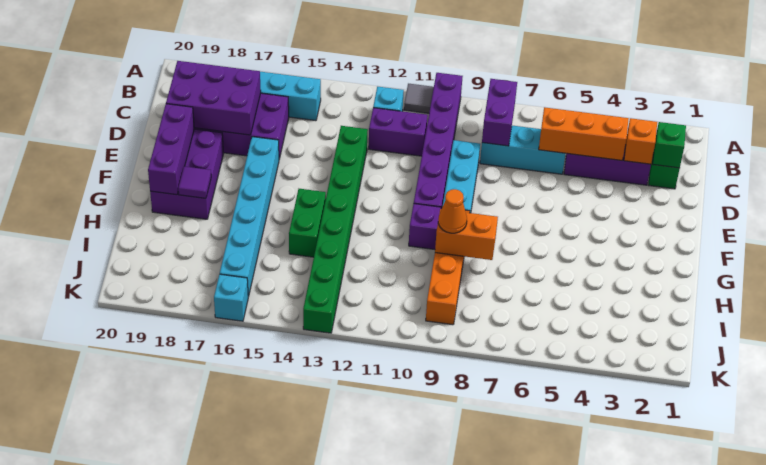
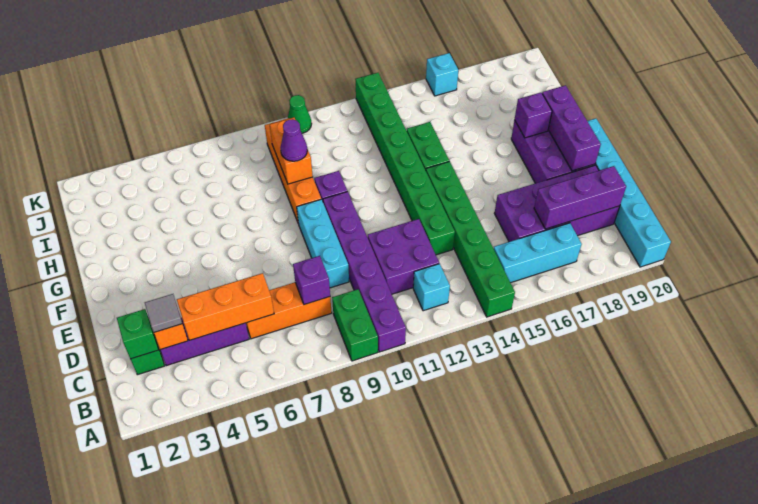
none -> green brick A9:B9 level 1
grey tile A11 level 1 -> grey tile C3 level 3
none -> green brick A14:F14 level 1
purple brick B8:C8 level 2 -> purple brick C8 level 2
cyan brick C6:C8 level 1 -> orange brick C6:C8 level 1
purple brick C11:C12 level 1 -> purple brick C11:D12 level 1
purple brick C17:D19 level 2 -> purple brick C17:C19 level 2
cyan brick E16:J16 level 1 -> cyan brick A20:F20 level 1
purple tile G18 level 2 -> purple brick G18 level 2
orange brick H8:H9 level 2 -> orange brick H9:I9 level 2
orange cone H9 level 3 -> purple cone H9 level 3
none -> green cone K10 level 1

